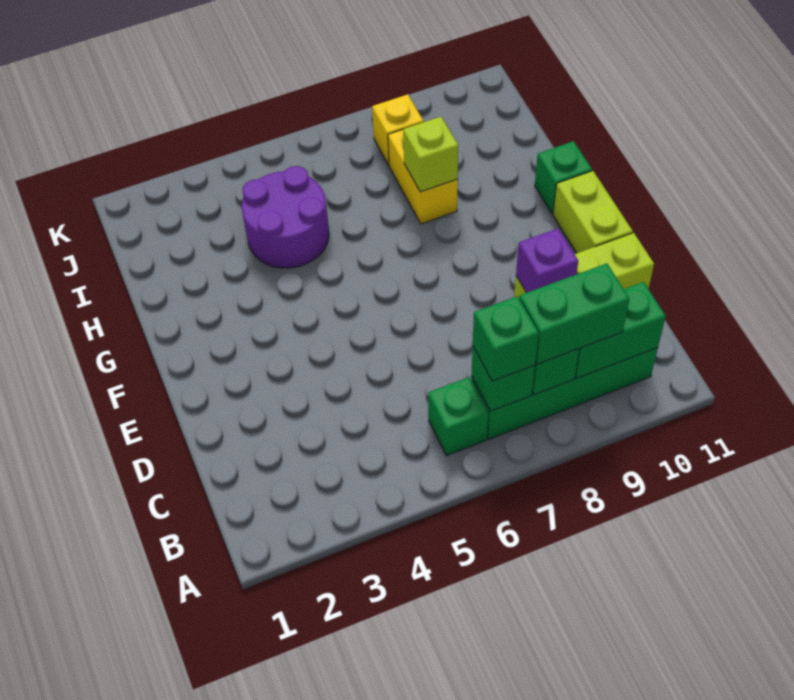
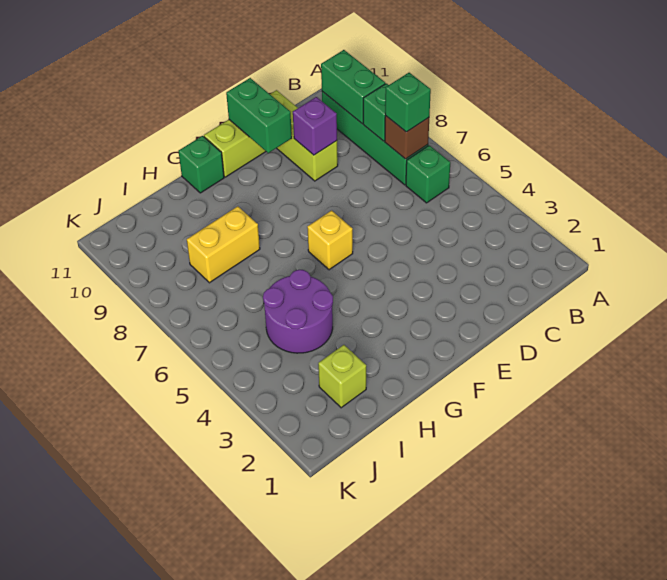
green brick B7 level 2 -> brown brick B7 level 2
green brick B8:B9 level 3 -> green brick E10:E11 level 2
lime brick H8 level 2 -> lime brick I2 level 1
yellow brick J8 level 1 -> yellow brick F6 level 1

